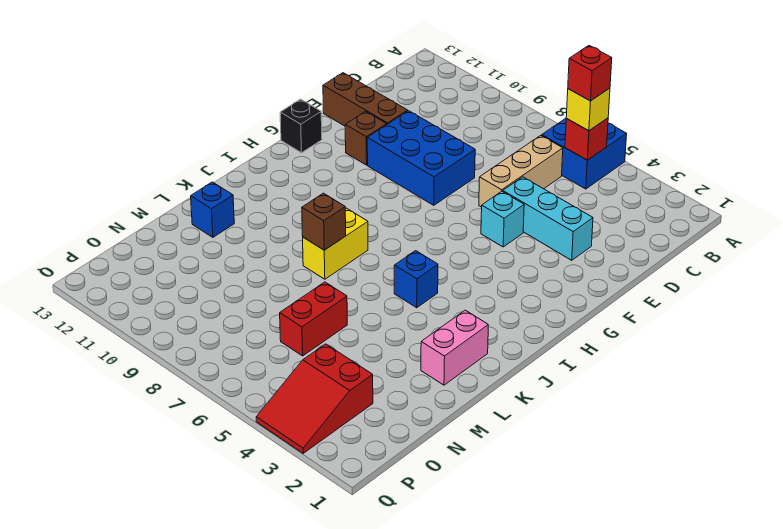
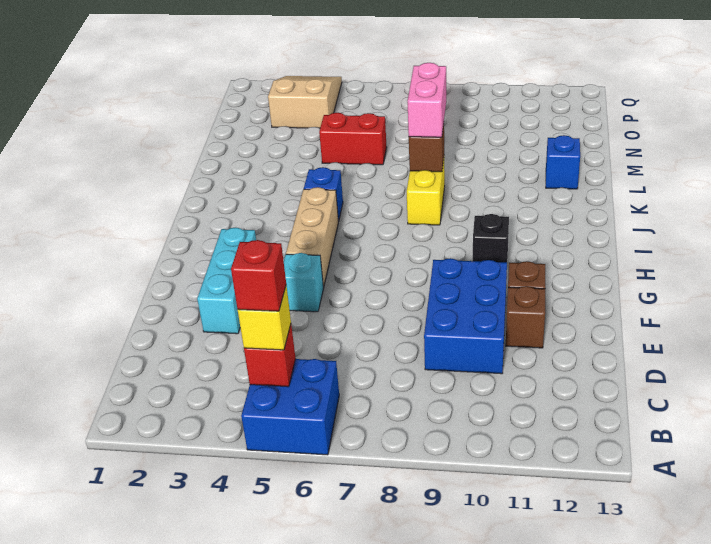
tan brick C6:E6 level 1 -> tan brick G5:I5 level 1
cyan brick E3:E5 level 1 -> cyan brick E3:G3 level 1
blue brick E8:F10 level 1 -> blue brick D9:F10 level 1
brown brick E11:E13 level 1 -> brown brick E11 level 1
black brick G13 level 1 -> black brick H10 level 1
pink brick K2:L2 level 1 -> pink brick K8:L8 level 3
red brick M6:N6 level 1 -> red brick M5:M6 level 1
red slope O3:Q4 level 1 top O -> tan slope O3:Q4 level 1 top O

